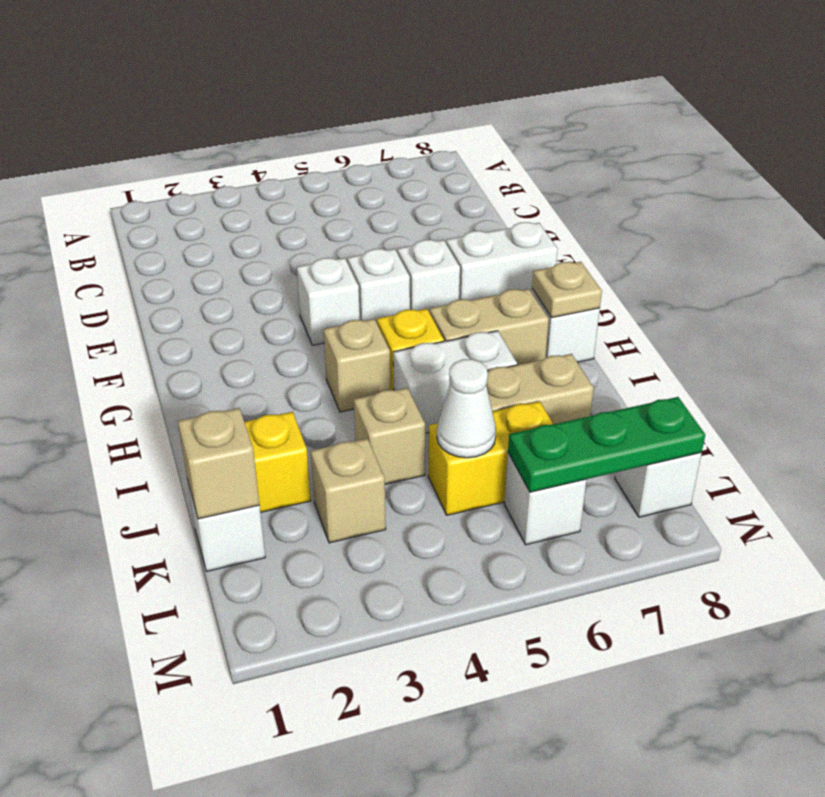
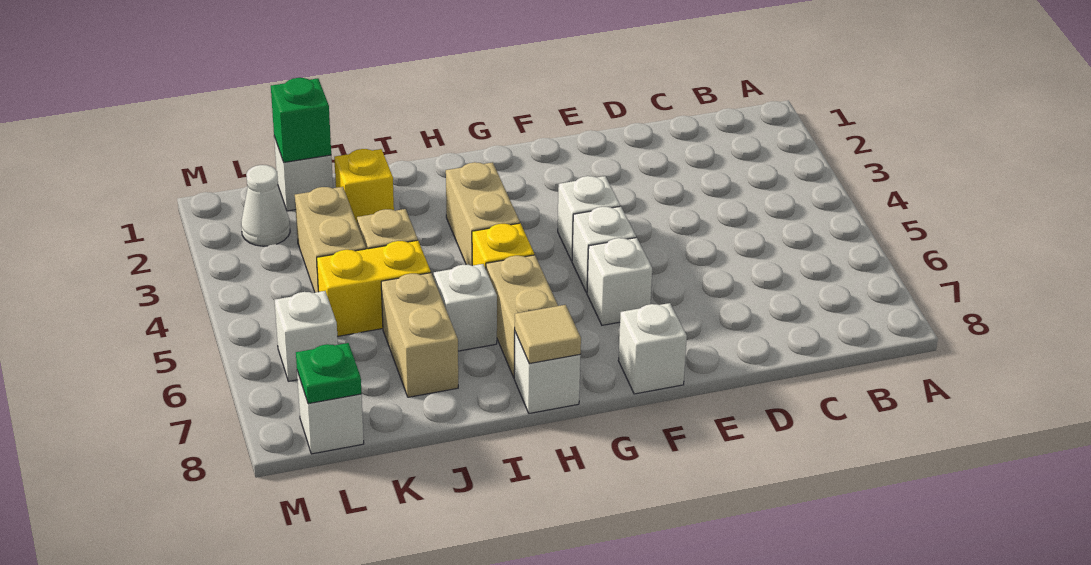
white brick F7:F8 level 1 -> white brick F8 level 1
tan brick H4 level 1 -> tan brick H3:H4 level 1
tan plate H8 level 2 -> tan tile H8 level 2
white brick I5:I6 level 1 -> white brick I6 level 1
tan brick K1 level 2 -> green brick K1 level 2
tan brick K3 level 1 -> tan brick K3:K4 level 1
yellow brick K5:K6 level 1 -> yellow brick J5:K5 level 1
white cone K5 level 2 -> white cone L2 level 1
green plate L6:L8 level 2 -> green plate L8 level 2

